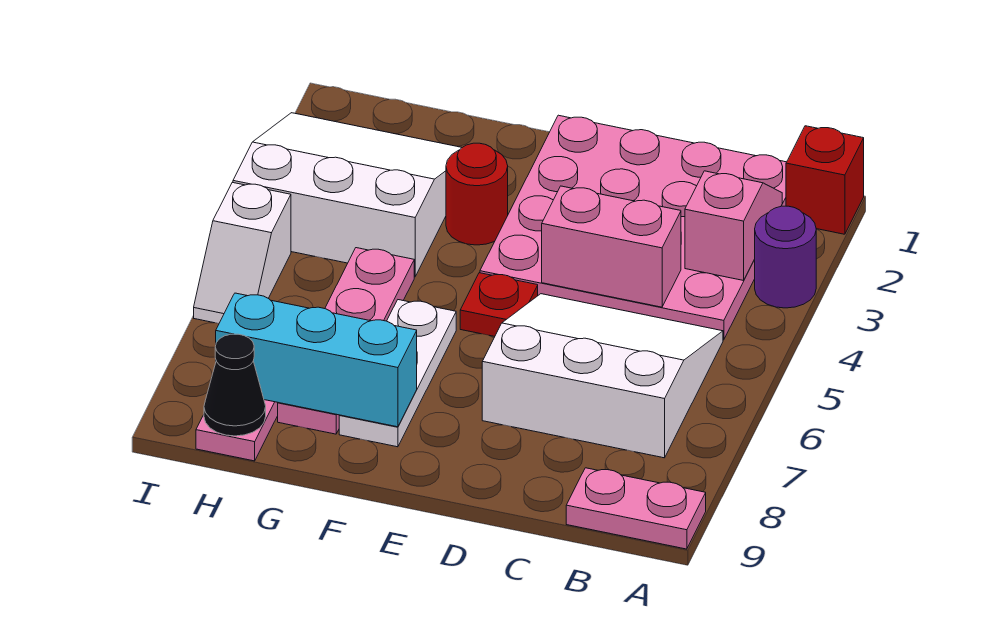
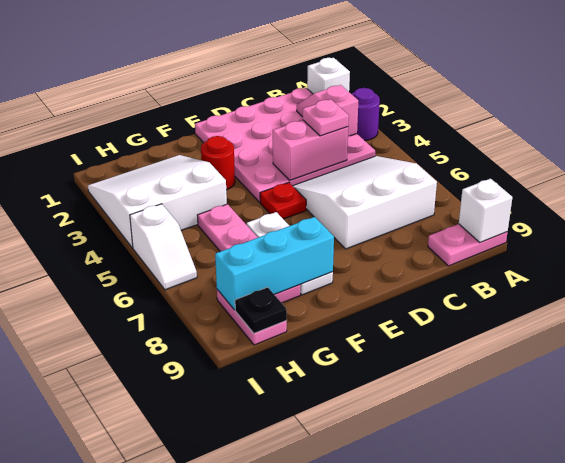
red brick A1 level 1 -> white brick A1 level 1
none -> white brick A9 level 2
none -> pink plate C4 level 3
black cone H9 level 2 -> black plate H9 level 2

